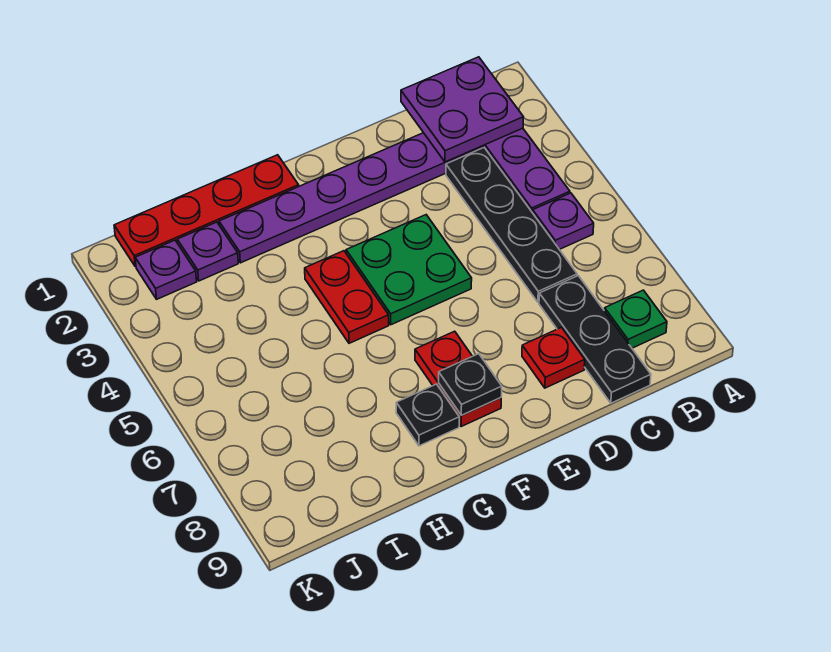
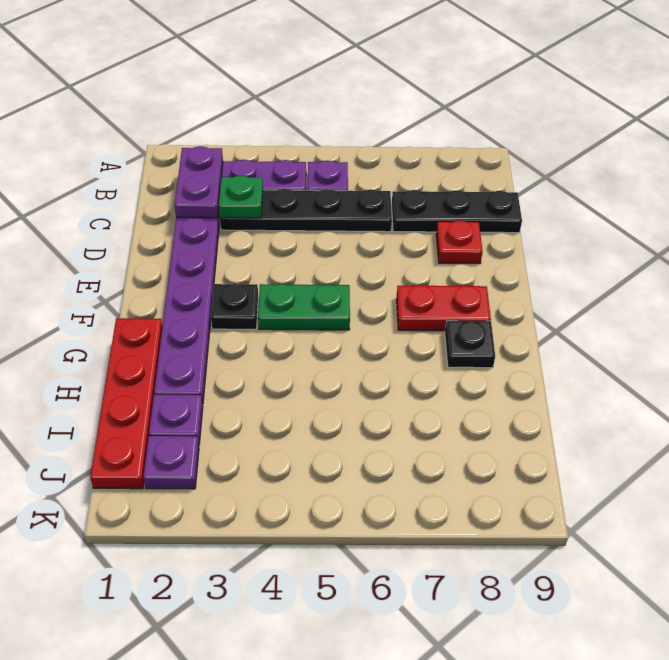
purple plate B1:C2 level 2 -> purple plate B2:C2 level 2
green plate B8 level 1 -> green plate C3 level 2
green plate E4:F5 level 1 -> green plate F4:F5 level 1
black plate F8 level 2 -> black plate F3 level 1
red plate G4:G5 level 1 -> none

